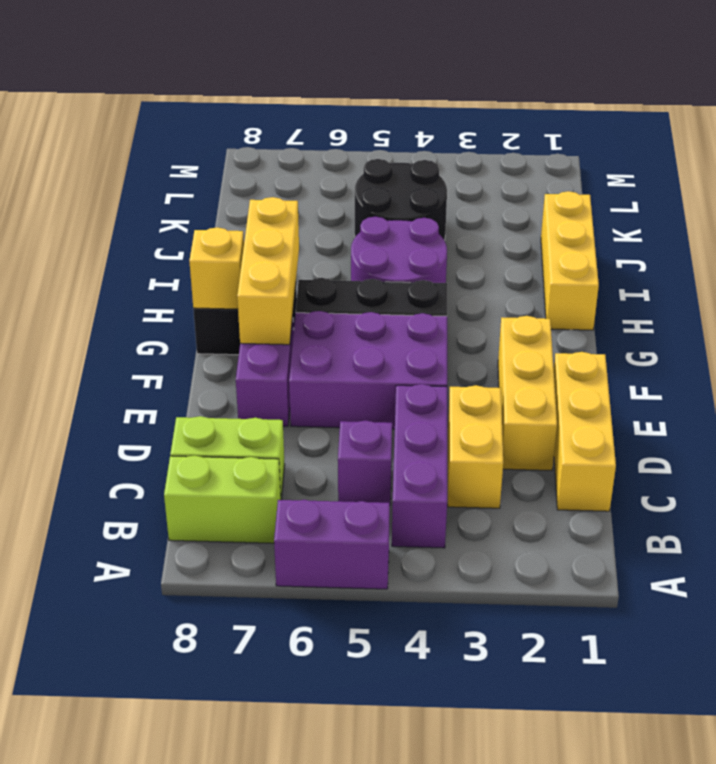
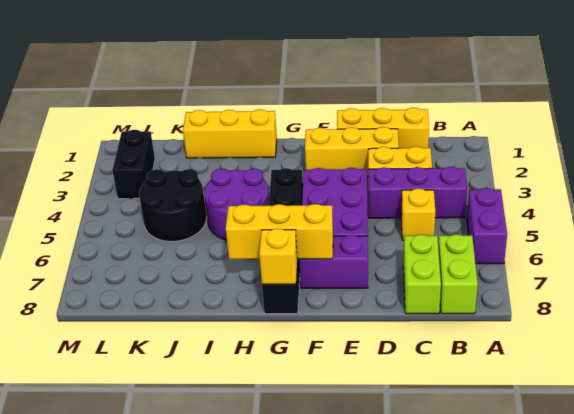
purple brick C5 level 1 -> yellow brick C5 level 1
none -> black brick L2:L3 level 1

